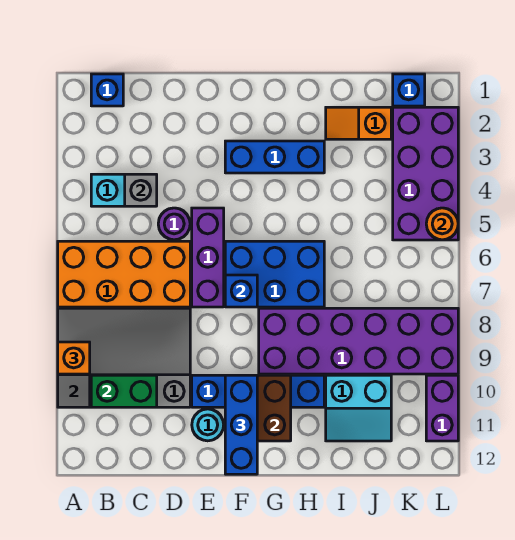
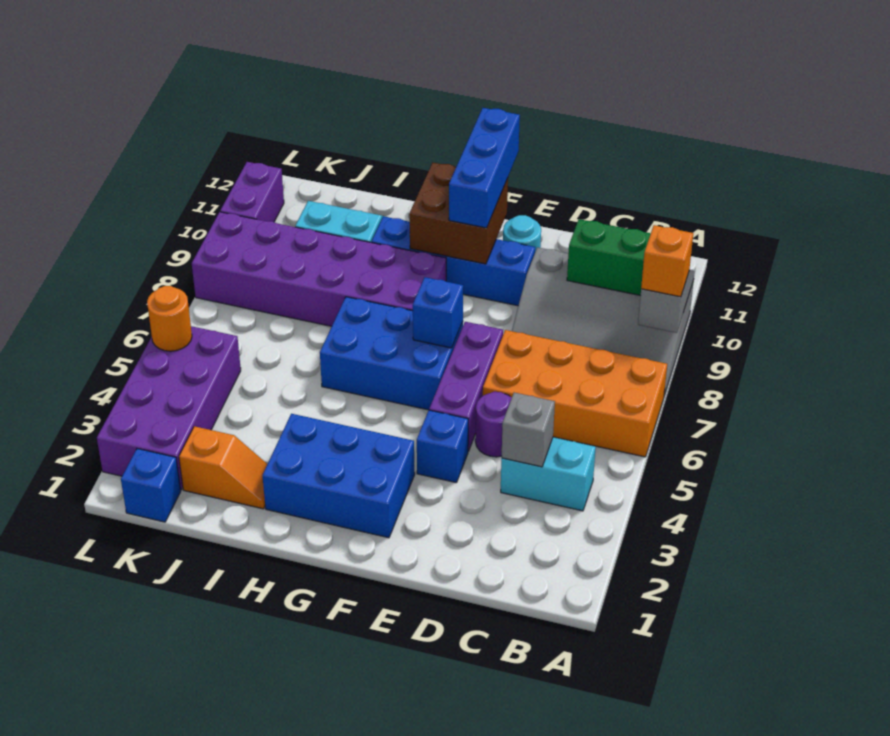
blue brick B1 level 1 -> blue brick E4 level 1
blue brick F3:H3 level 1 -> blue brick F2:H3 level 1

